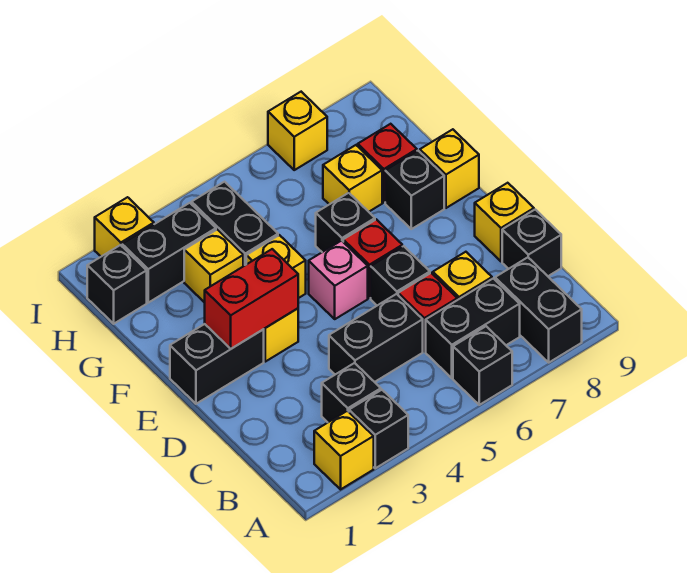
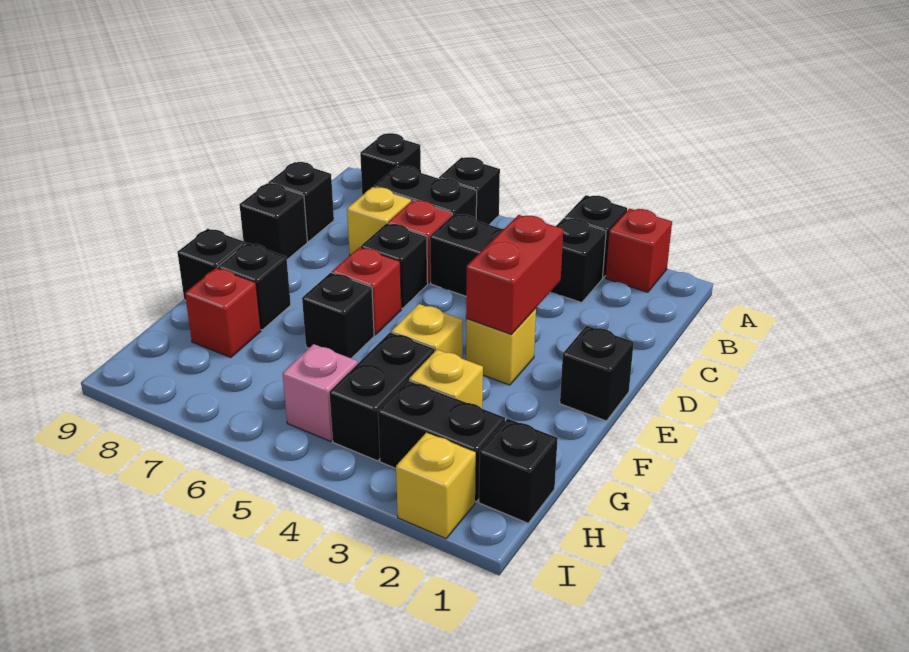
yellow brick A2 level 1 -> red brick A2 level 1
black brick A8:B8 level 1 -> black brick A8 level 1
yellow brick D9 level 1 -> black brick D9 level 1
black brick E1:E2 level 1 -> black brick E1 level 1
red brick E2:E3 level 2 -> red brick D3:E3 level 2
pink brick E5 level 1 -> pink brick H5 level 1
yellow brick F9 level 1 -> black brick F9 level 1
yellow brick G7 level 1 -> none
yellow brick I7 level 1 -> none

